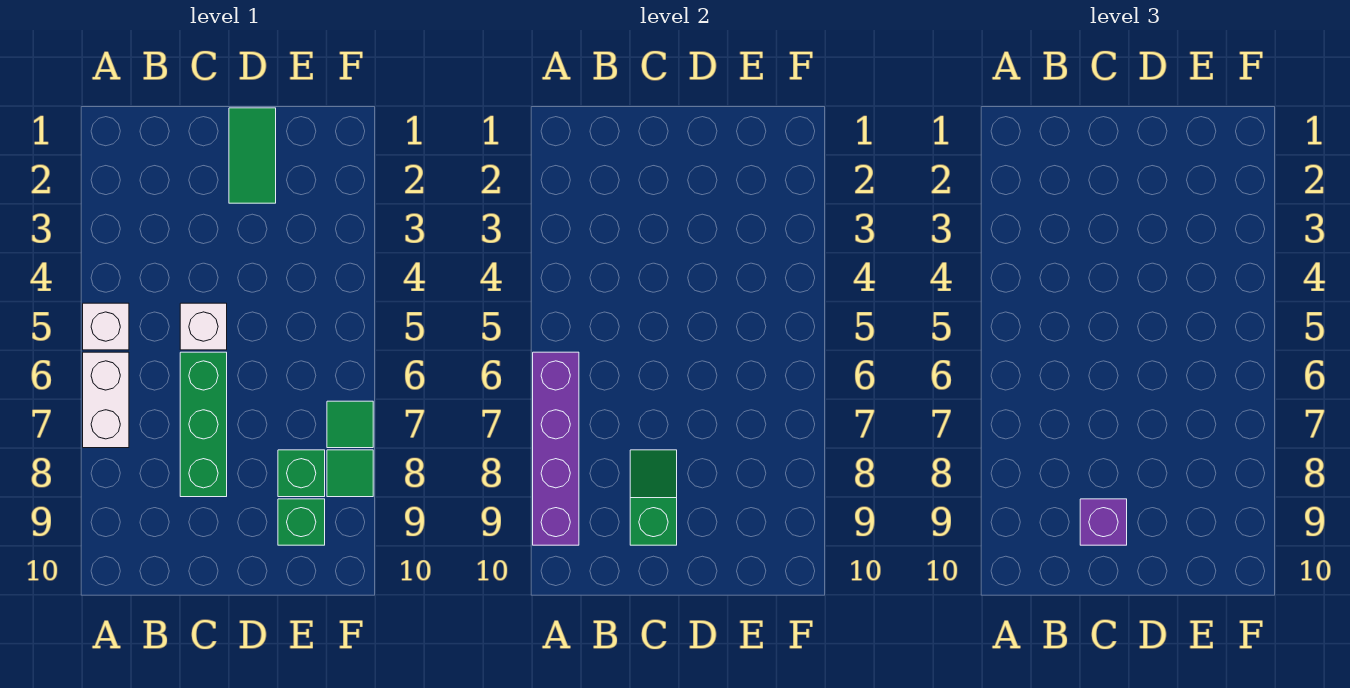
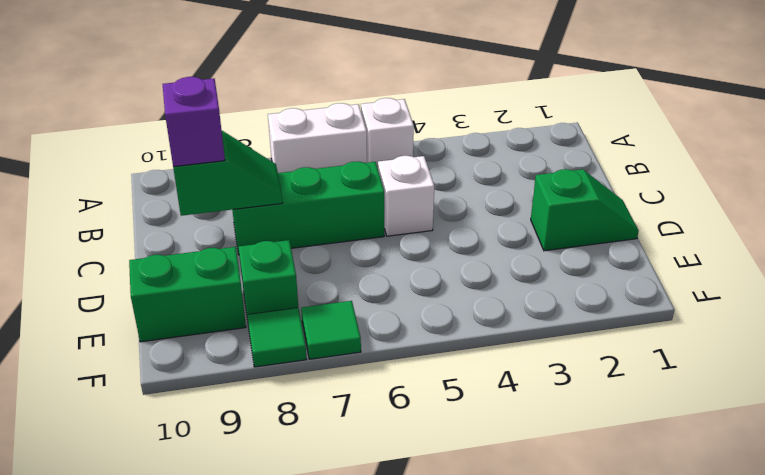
purple brick A6:A9 level 2 -> none
green tile D1:D2 level 1 -> green slope D1:D2 level 1 top 2
green brick E9 level 1 -> green brick E9:E10 level 1

